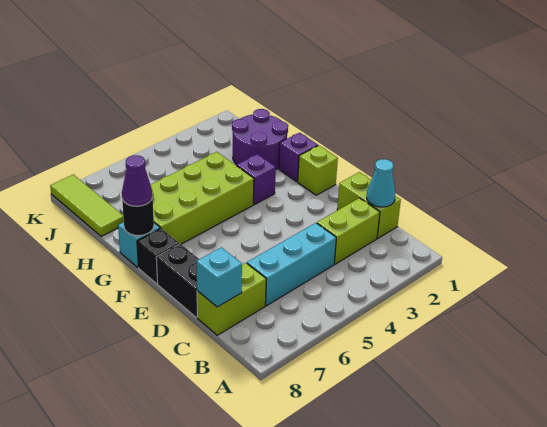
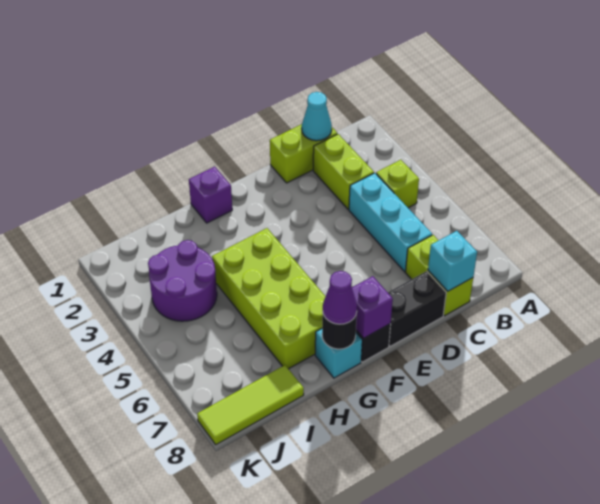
lime brick F1 level 1 -> lime brick B4 level 1
purple brick G3 level 1 -> purple brick F8 level 2
purple round brick H1:I2 level 1 -> purple round brick I3:J4 level 1

